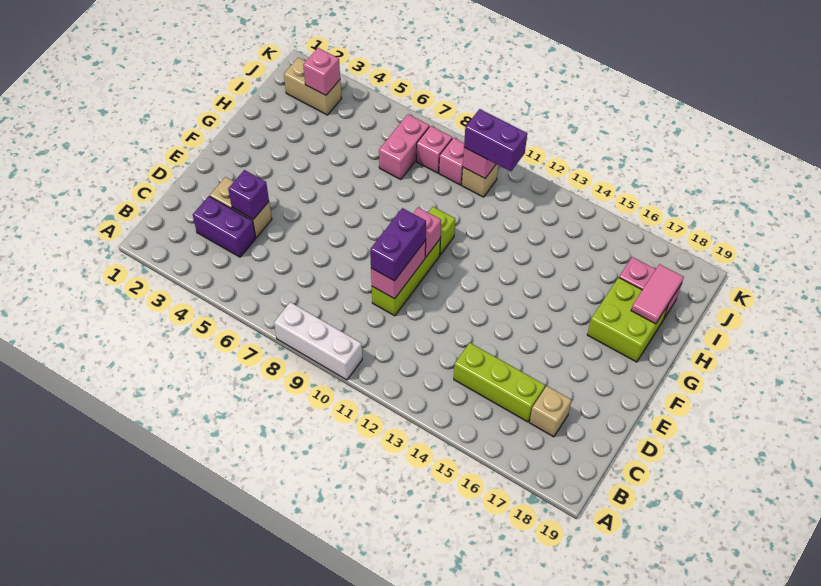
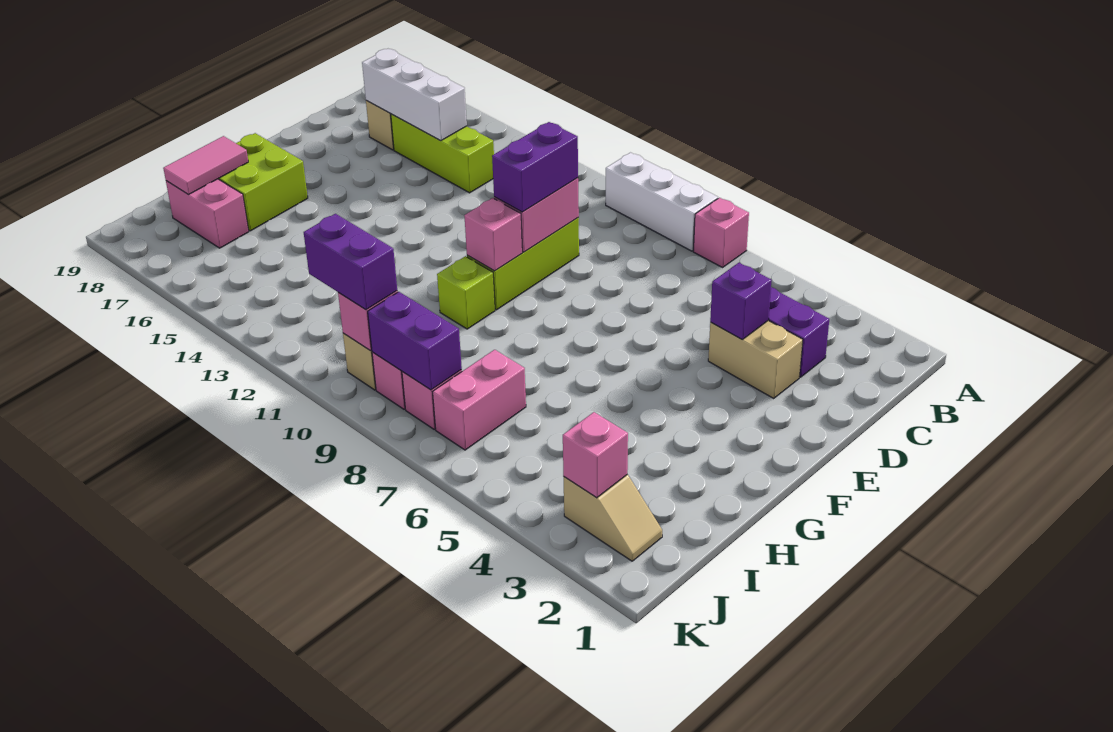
none -> pink brick A7 level 1
none -> white brick C15:C17 level 2
tan brick J2:J3 level 1 -> tan slope J2:J3 level 1 top 3
none -> purple brick J8:J9 level 2

